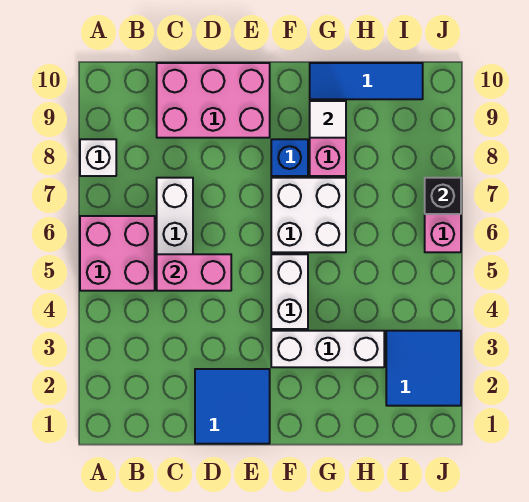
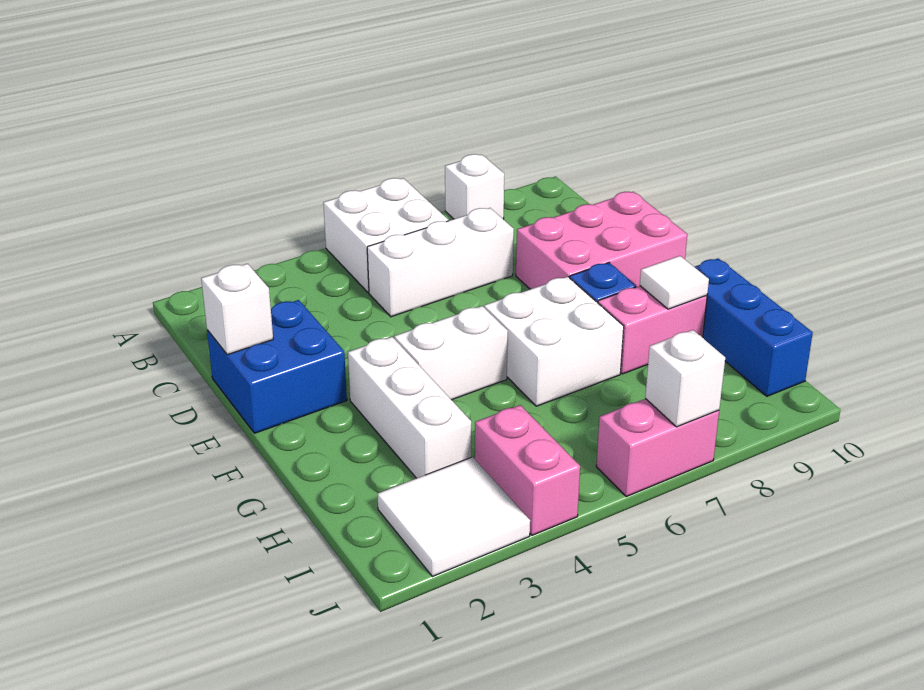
pink brick A5:B6 level 1 -> white brick A5:B6 level 1
pink brick C5:D5 level 2 -> pink brick I4:J4 level 1
pink brick C9:E10 level 1 -> pink brick D8:E10 level 1
blue tile D1:E2 level 1 -> blue brick D1:E2 level 1
none -> white brick D1 level 2
blue tile G10:I10 level 1 -> blue brick G10:I10 level 1
blue tile I2:J3 level 1 -> white tile I2:J3 level 1
black brick J7 level 2 -> white brick J7 level 2

